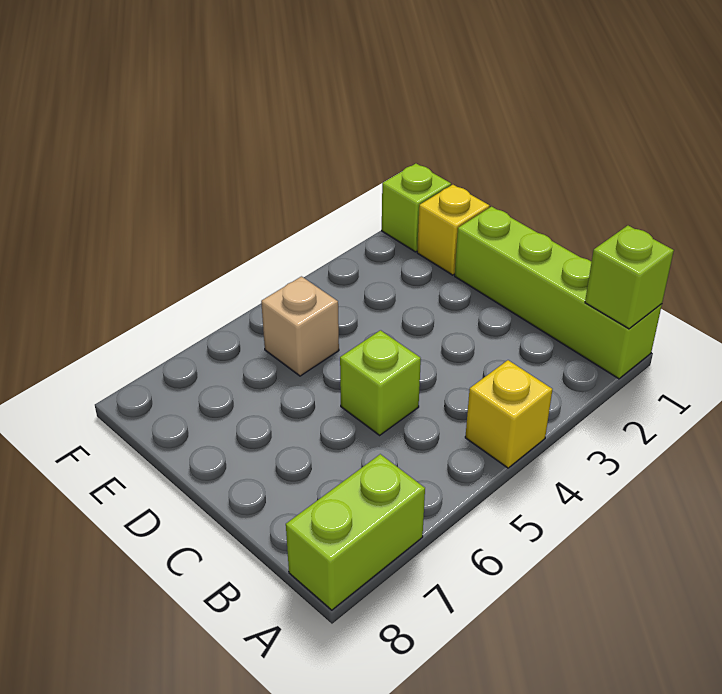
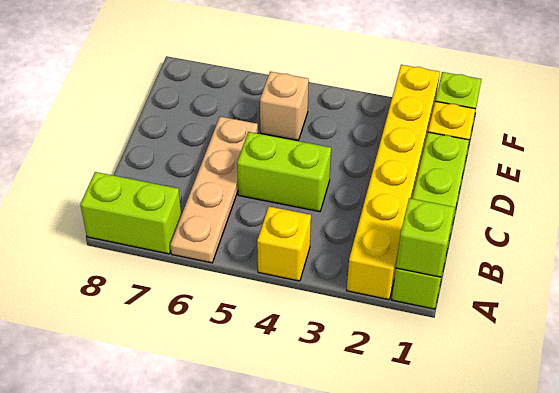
none -> yellow brick A2:F2 level 1
none -> tan plate A6:D6 level 1
lime brick C5 level 1 -> lime brick C4:C5 level 1

